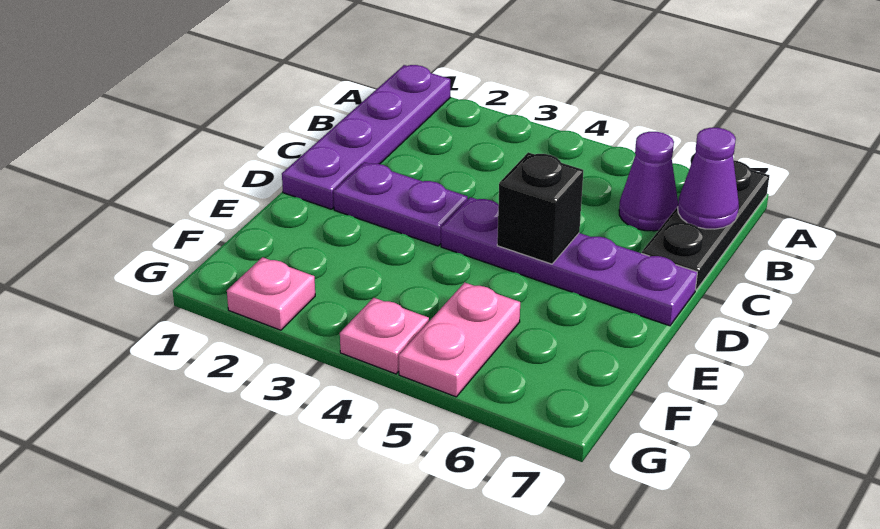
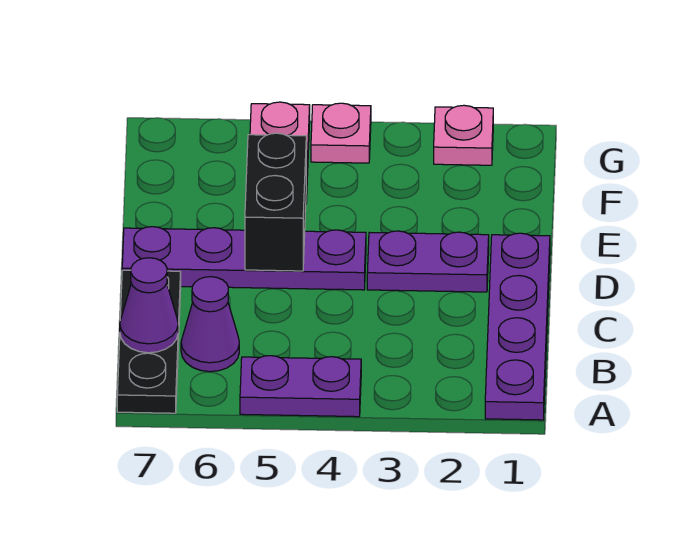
none -> purple plate A4:A5 level 1
black brick D5 level 2 -> black brick D5:E5 level 2

